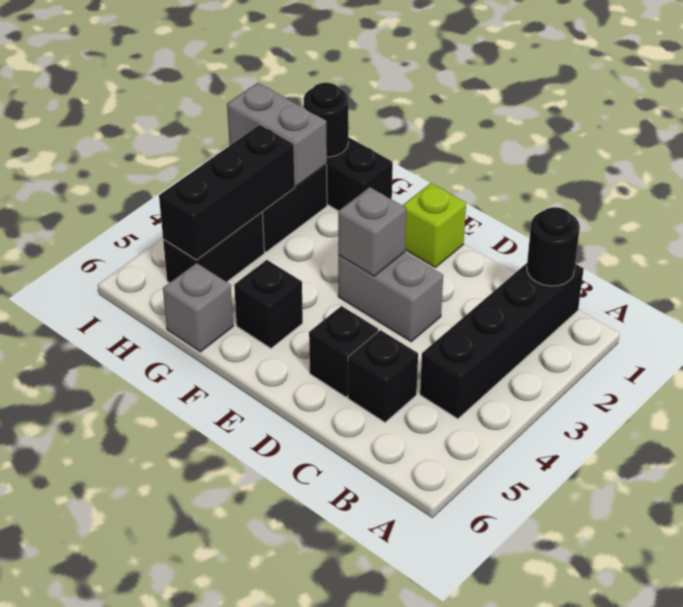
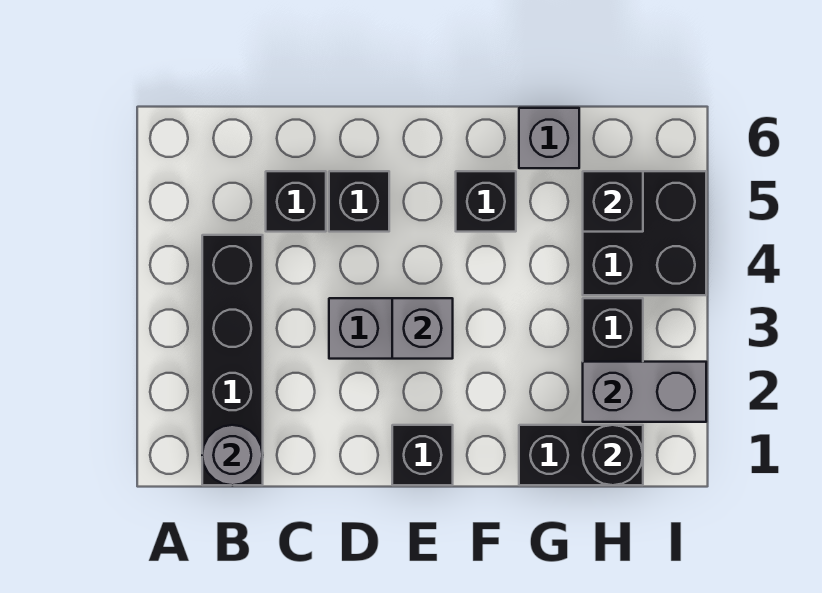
black round brick B1 level 2 -> grey round brick B1 level 2
lime brick E1 level 1 -> black brick E1 level 1
black brick H3:H5 level 2 -> black brick H5 level 2
black brick H4:H5 level 1 -> black brick H4:I5 level 1

